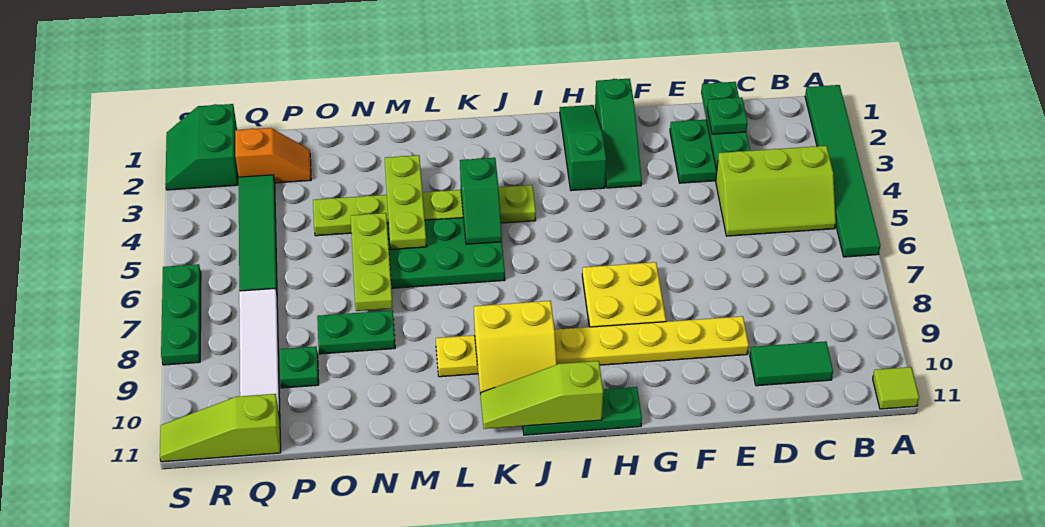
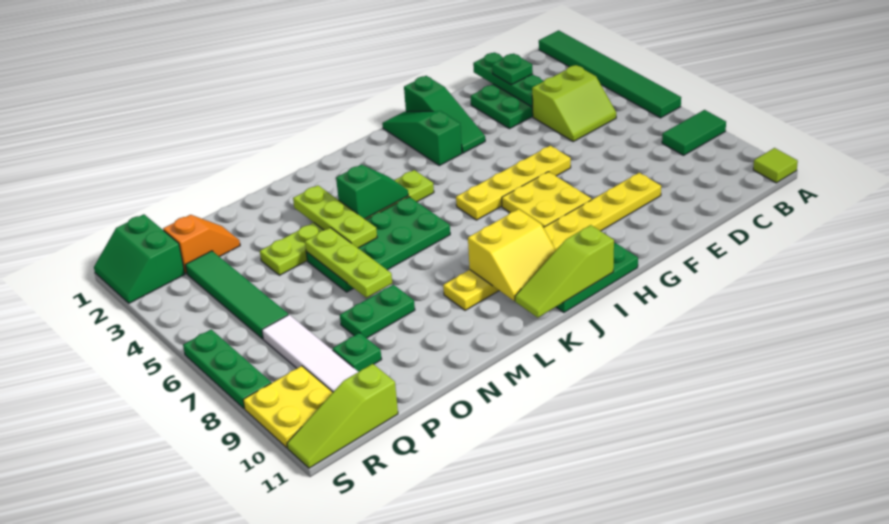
lime slope B4:D5 level 1 top 4 -> lime slope C4:D5 level 1 top 4
green tile C10:D10 level 1 -> green tile A8:B8 level 1
none -> yellow plate F6:I6 level 1
green slope K4:K5 level 2 top 4 -> green slope K4:L4 level 2 top L
none -> yellow plate R9:S10 level 1

